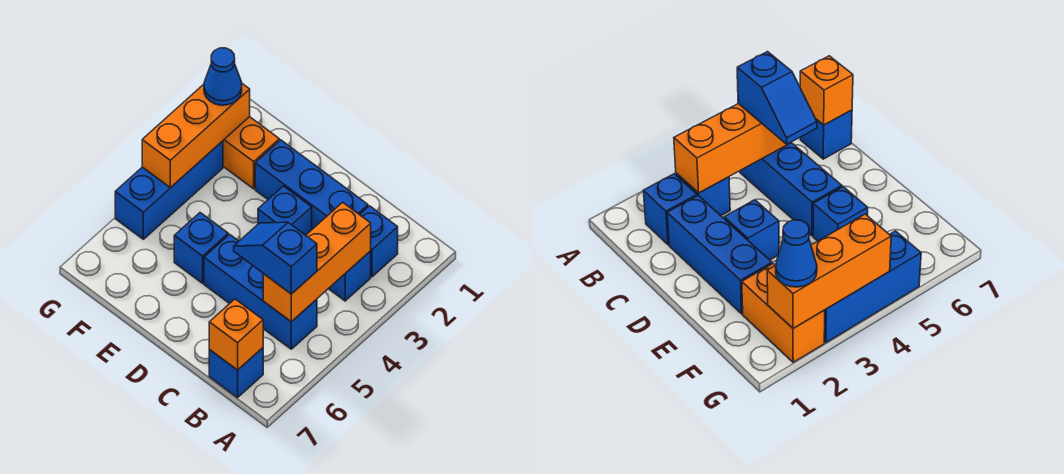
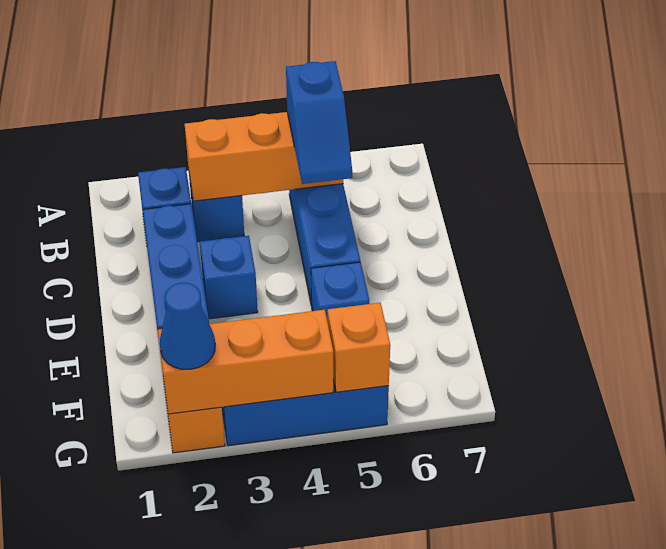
blue brick B7 level 1 -> none
orange brick B7 level 2 -> orange brick G5 level 2

